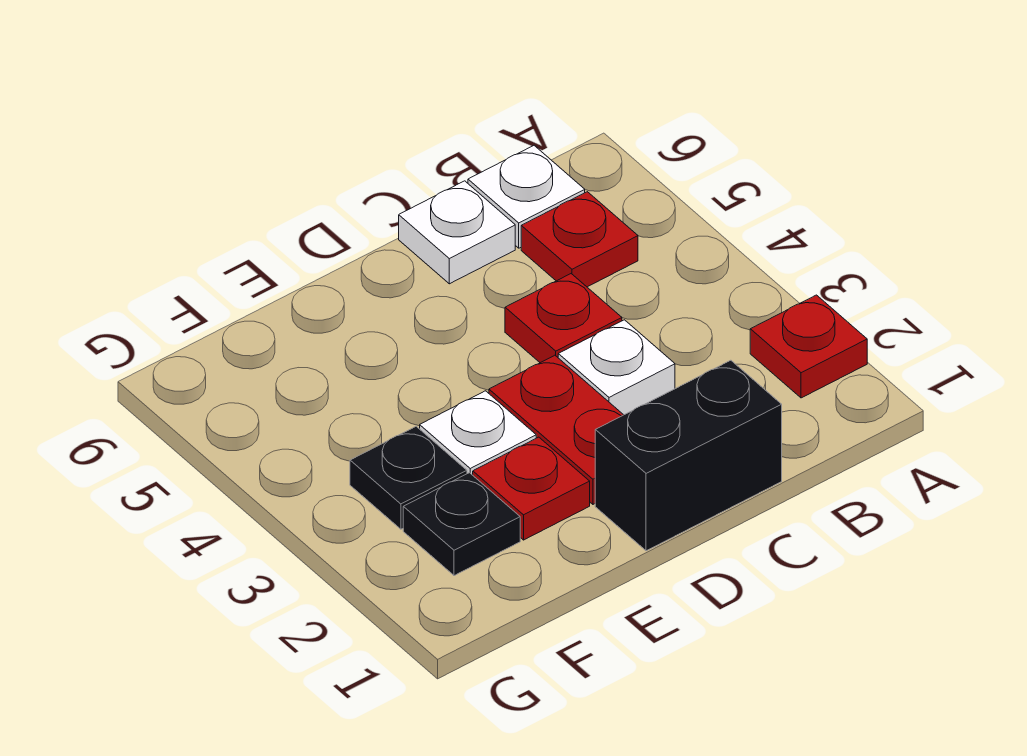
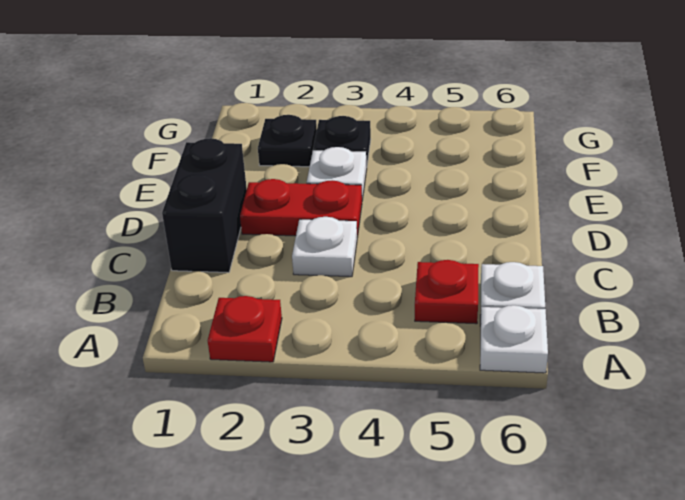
red plate C4 level 1 -> none
white plate C6 level 1 -> white plate A6 level 1
red plate E2 level 1 -> none

